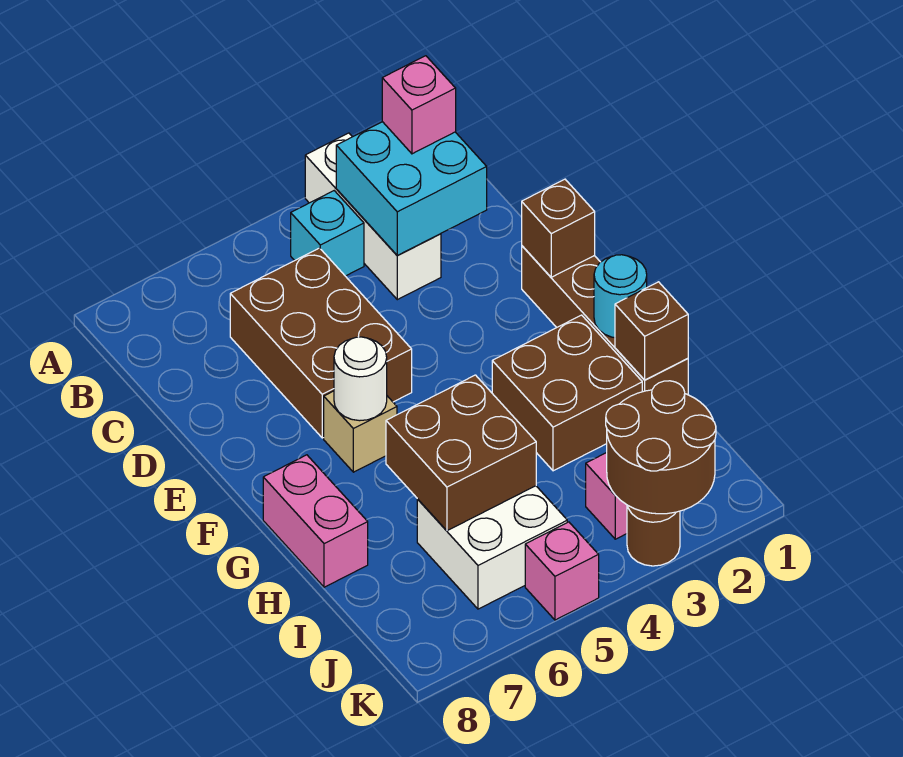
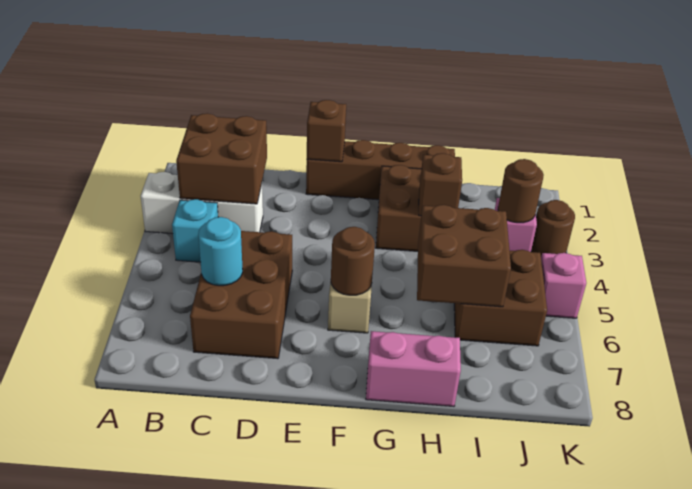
cyan brick B2:C3 level 2 -> brown brick B2:C3 level 2
pink brick B2 level 3 -> none
brown brick C5:E6 level 1 -> brown brick C5:D7 level 1
white round brick F6 level 2 -> brown round brick F6 level 2
cyan round brick G1 level 2 -> cyan round brick C6 level 2
brown brick H1 level 2 -> brown brick H3 level 2
white brick I5:J6 level 1 -> brown brick I5:J6 level 1
brown round brick J2:K3 level 2 -> brown round brick J3 level 2

